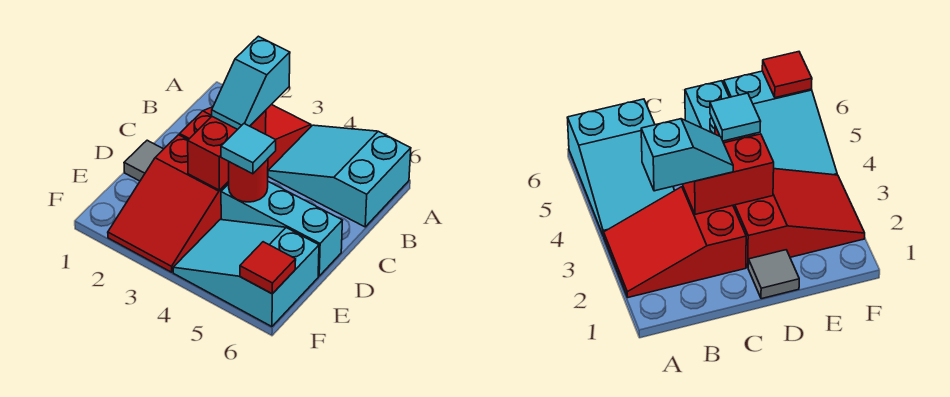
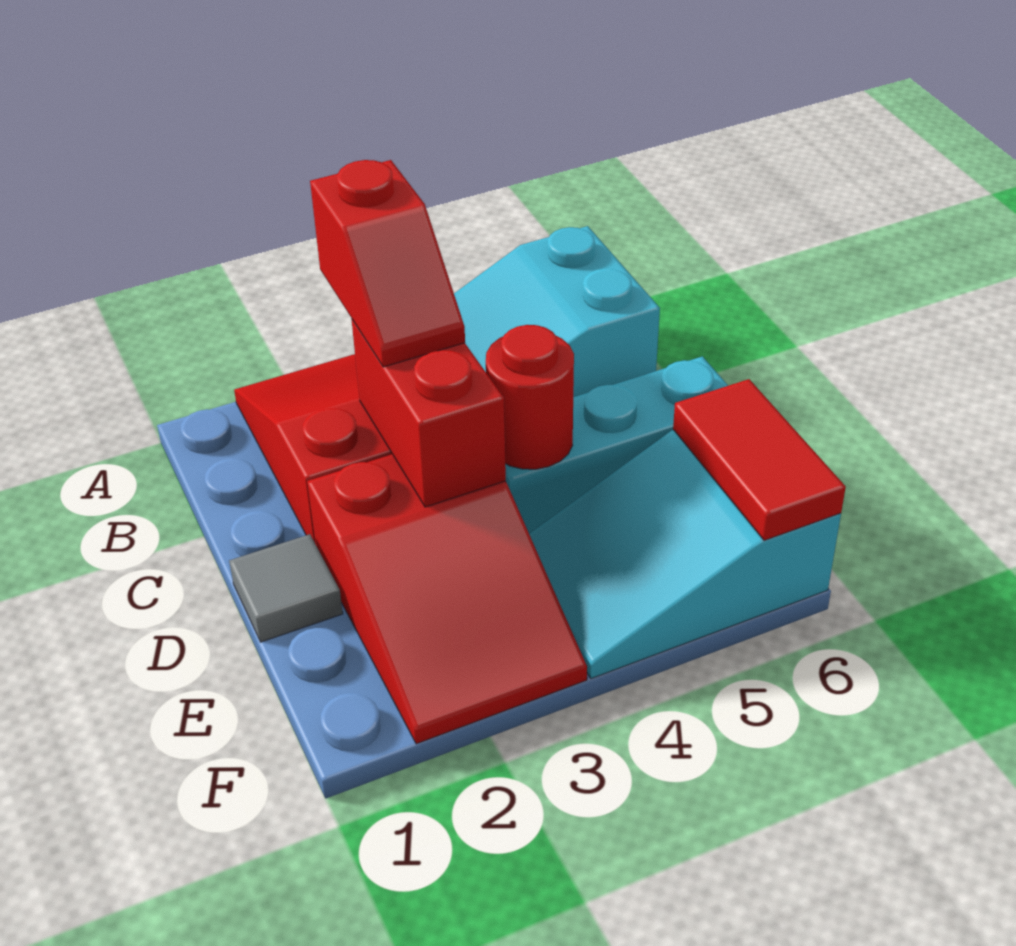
cyan slope B3:C3 level 3 top B -> red slope B3:C3 level 3 top B
cyan tile D4 level 3 -> none
red tile F6 level 2 -> red tile E6:F6 level 2

